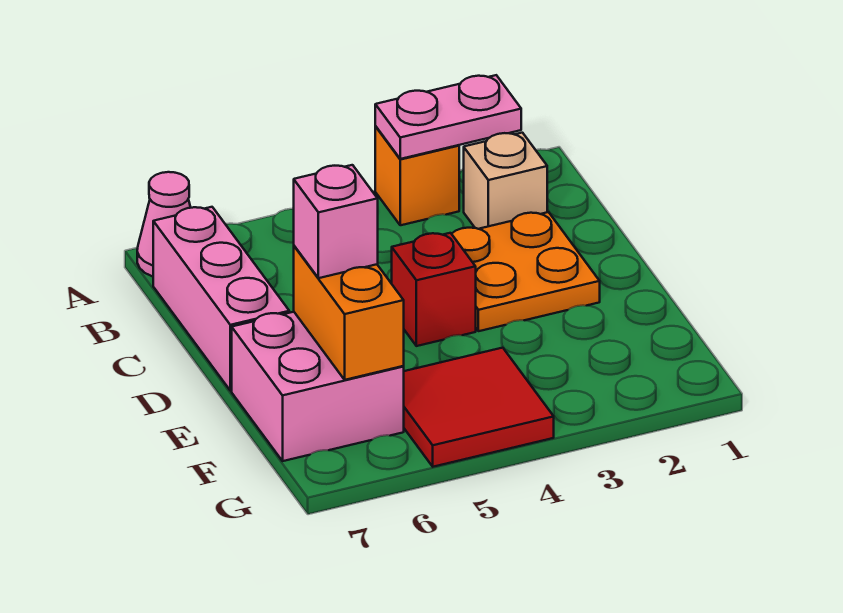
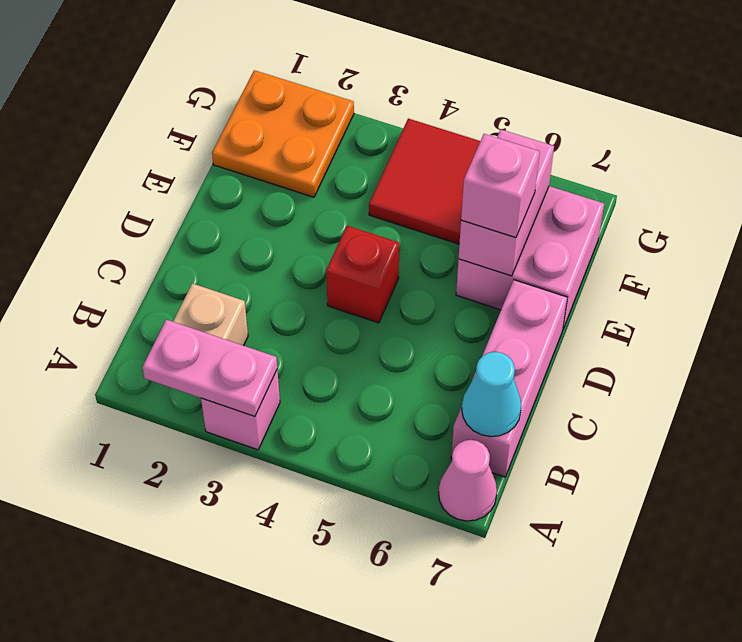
orange brick A3 level 1 -> pink brick A3 level 1
none -> cyan cone B7 level 2
orange plate C2:D3 level 1 -> orange plate F1:G2 level 1
orange brick E6:F6 level 2 -> pink brick E6:F6 level 2

